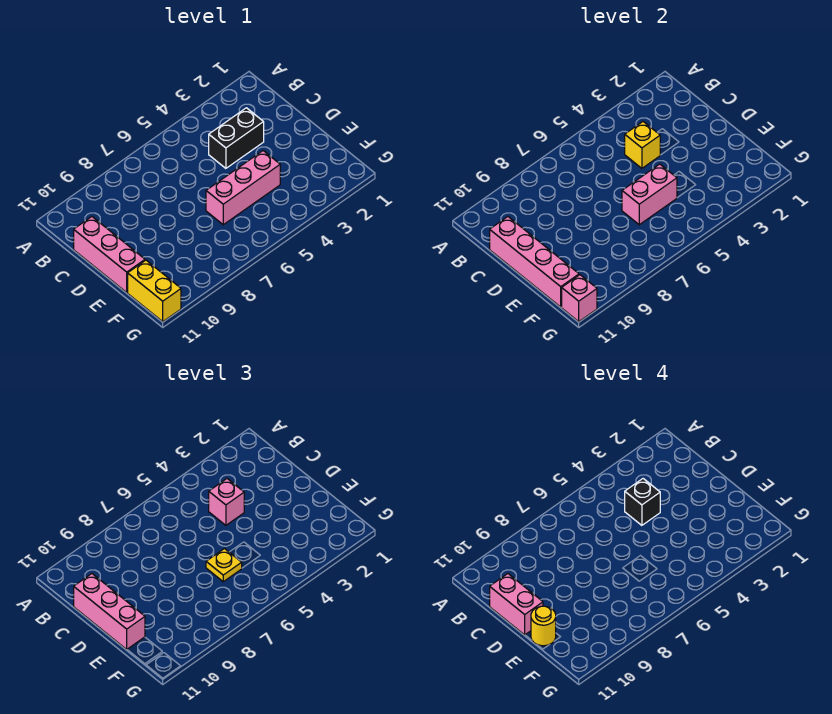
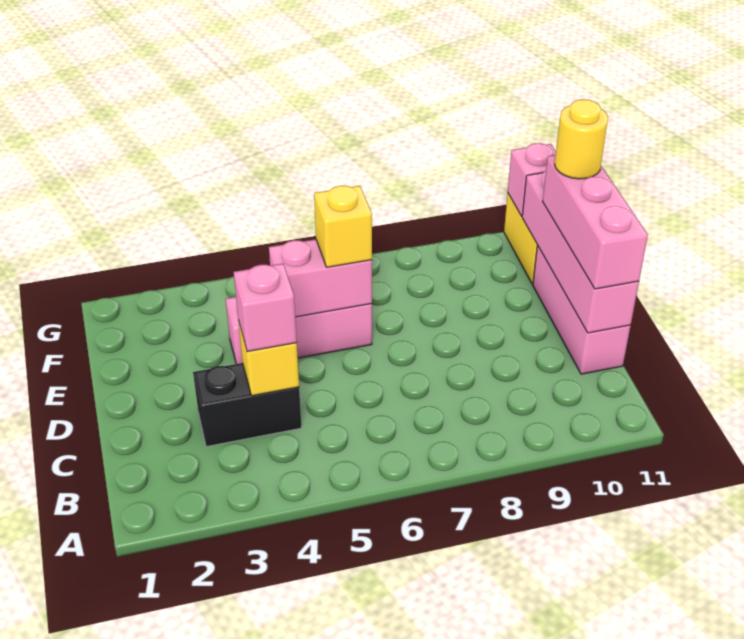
black brick C4 level 4 -> none
pink brick C11:D11 level 4 -> none
yellow plate E6 level 3 -> yellow brick E6 level 3

